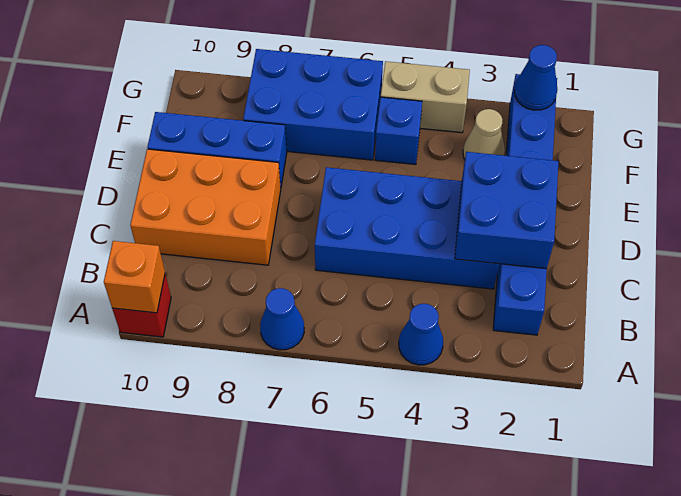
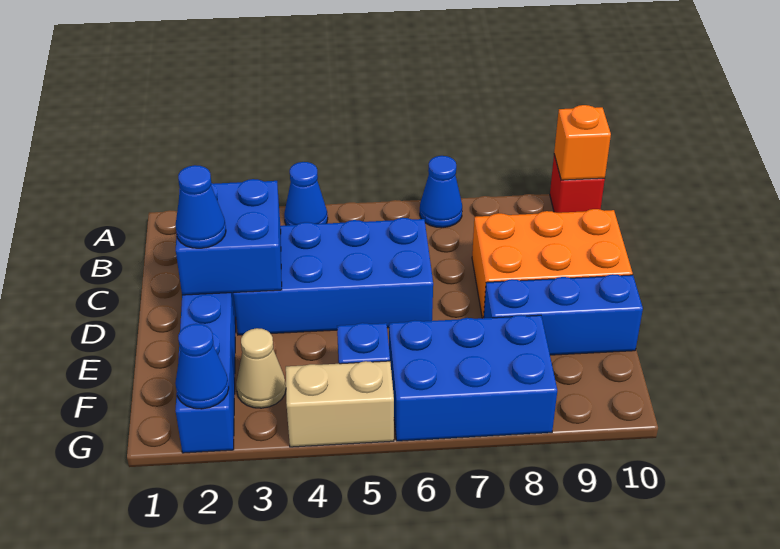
none -> blue cone D2 level 3

